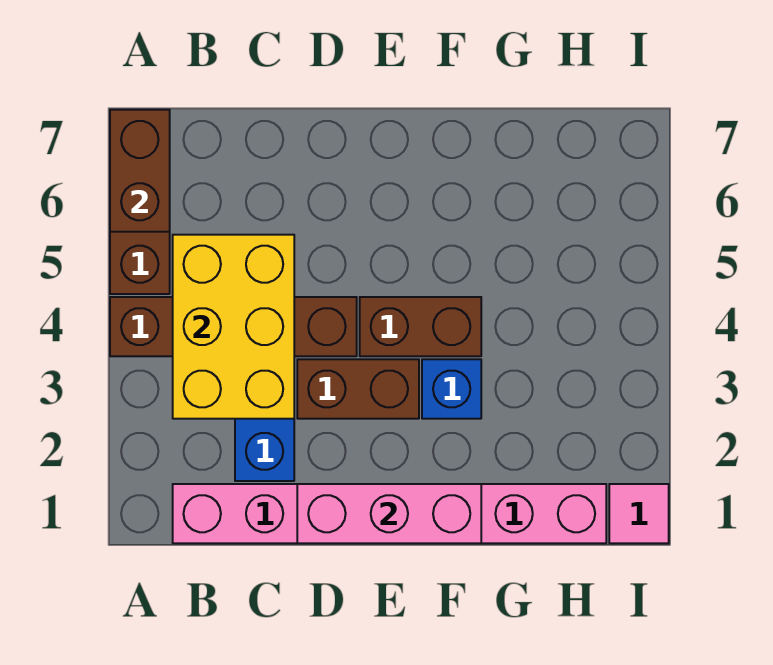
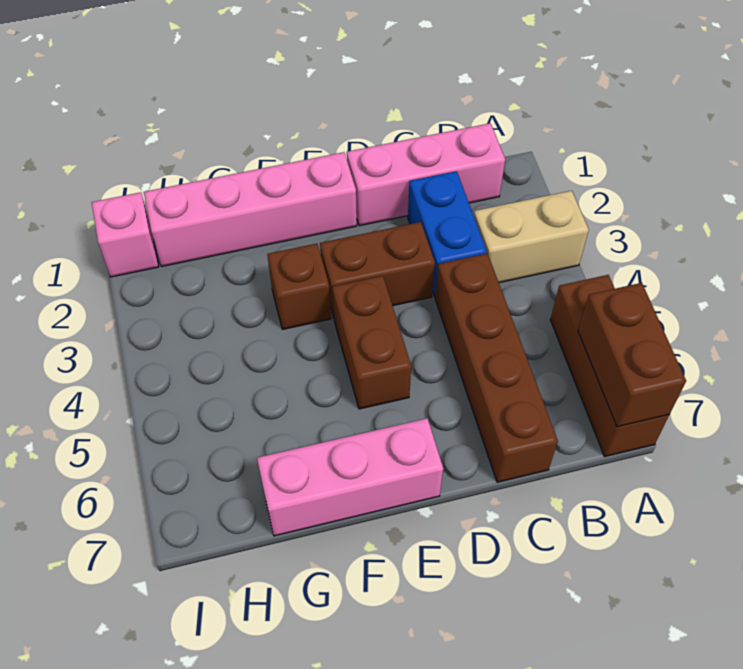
none -> tan brick A3:B3 level 1
brown brick A4:D4 level 1 -> brown brick C4:C7 level 1
yellow brick B3:C5 level 2 -> none
pink brick D1:F1 level 2 -> pink brick E7:G7 level 1
brown brick E4:F4 level 1 -> brown brick E4:E5 level 1
blue brick F3 level 1 -> brown brick F3 level 1
pink tile I1 level 1 -> pink brick I1 level 1

